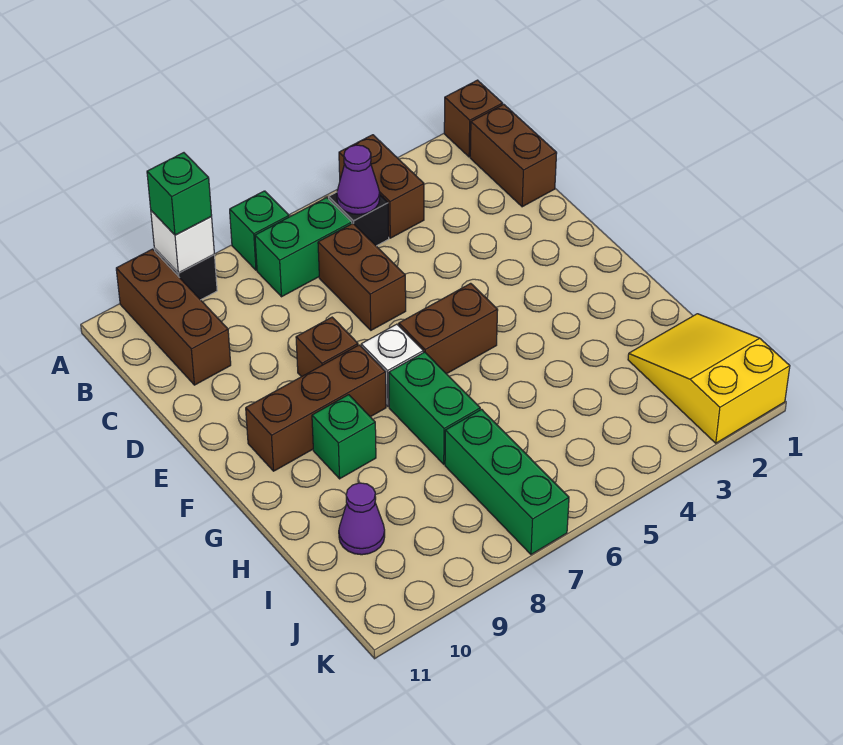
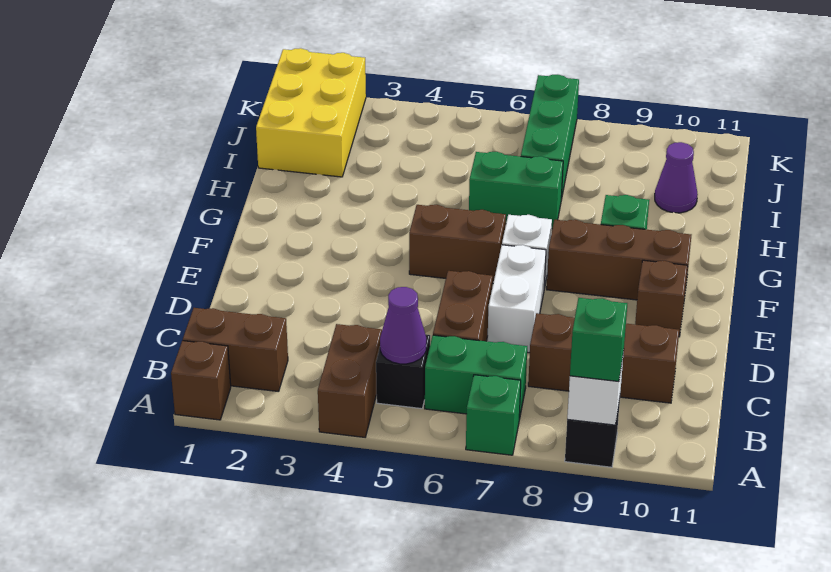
brown brick A10:C10 level 1 -> brown brick C8:C10 level 1
brown brick B1:C1 level 1 -> brown brick B1:B2 level 1
none -> white brick D7:E7 level 1
brown brick E8 level 1 -> brown brick E10 level 1
green brick G7:H7 level 1 -> green brick H6:H7 level 1
yellow slope I1:K2 level 1 top K -> yellow brick I1:K2 level 1

